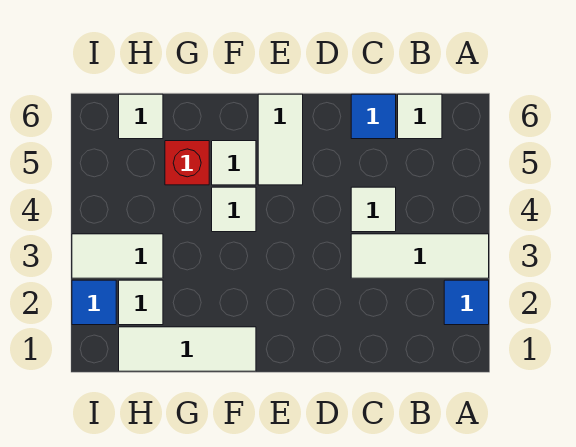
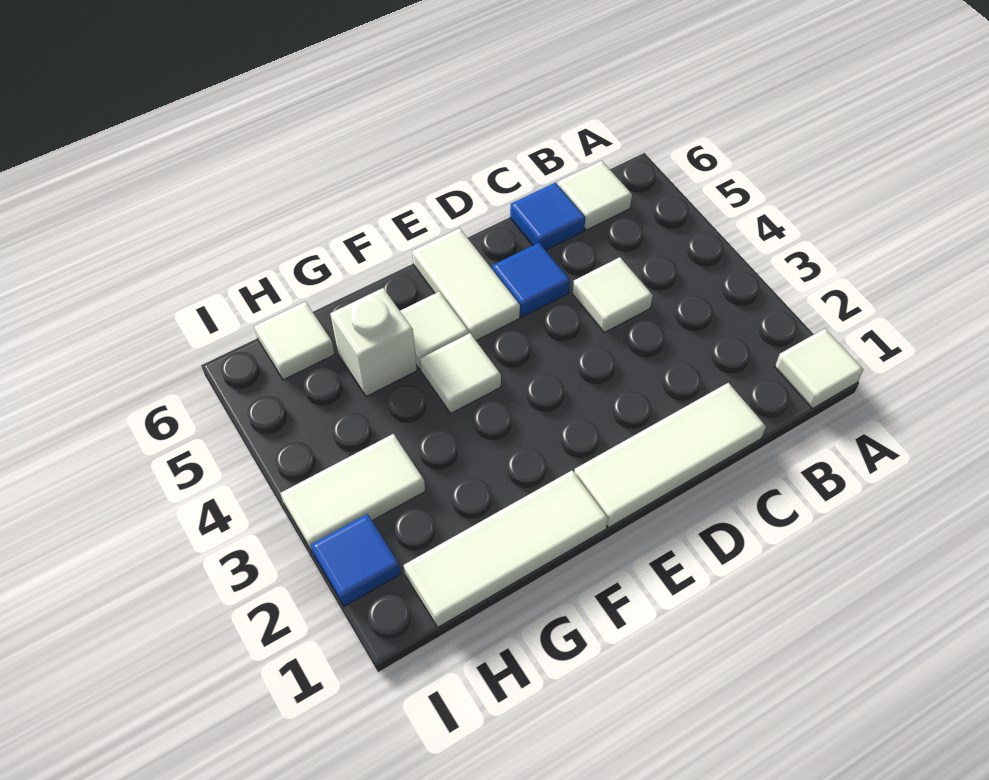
blue tile A2 level 1 -> blue tile D5 level 1
white tile A3:C3 level 1 -> white tile C1:E1 level 1
red brick G5 level 1 -> white brick G5 level 1
white tile H2 level 1 -> white tile A1 level 1

